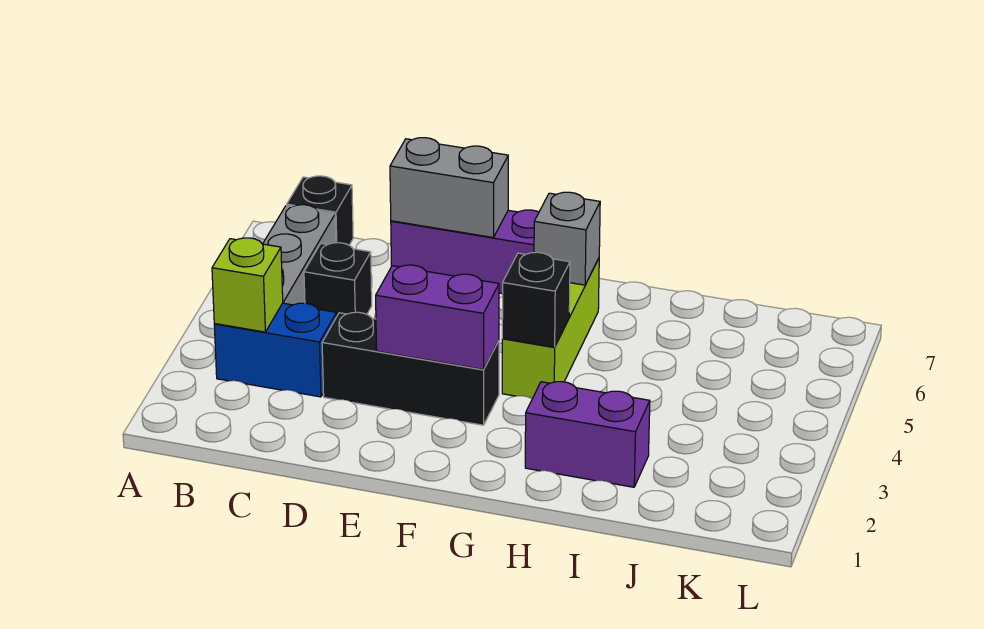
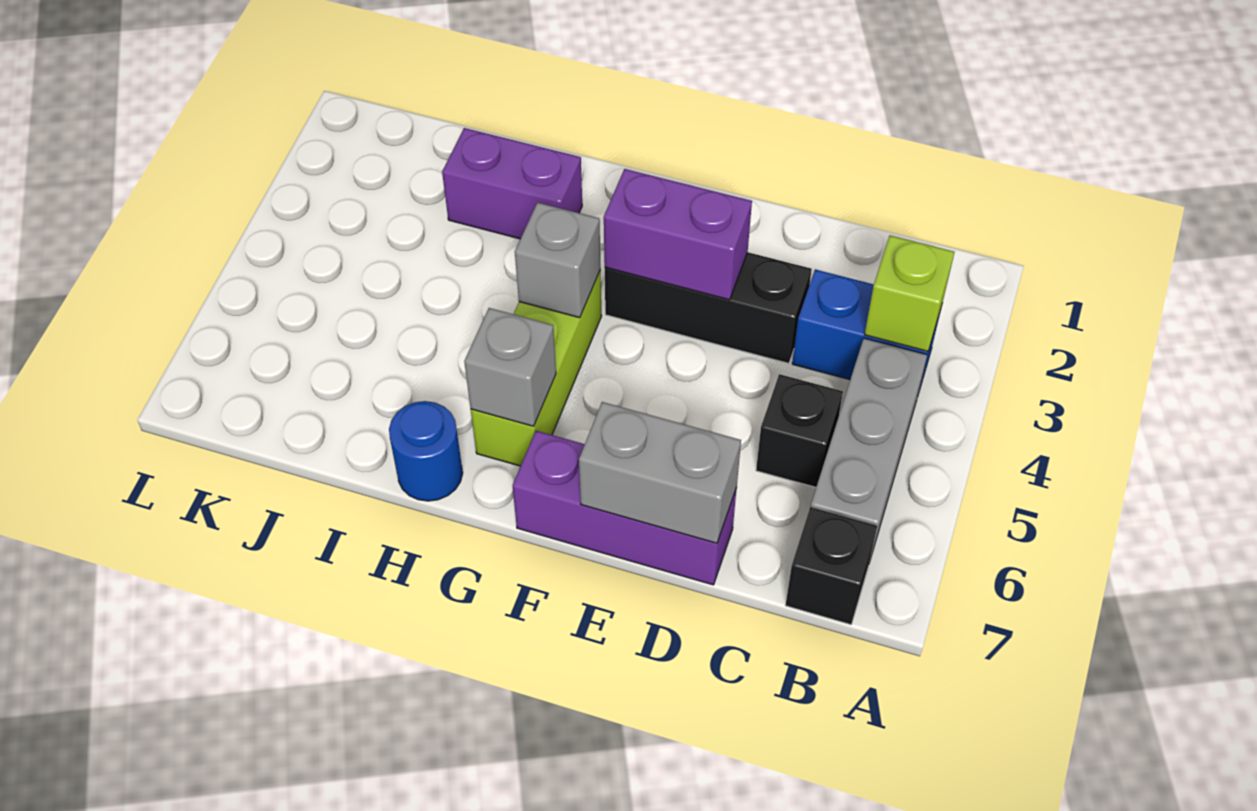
black brick G4 level 2 -> grey brick G4 level 2
none -> blue round brick H7 level 1

